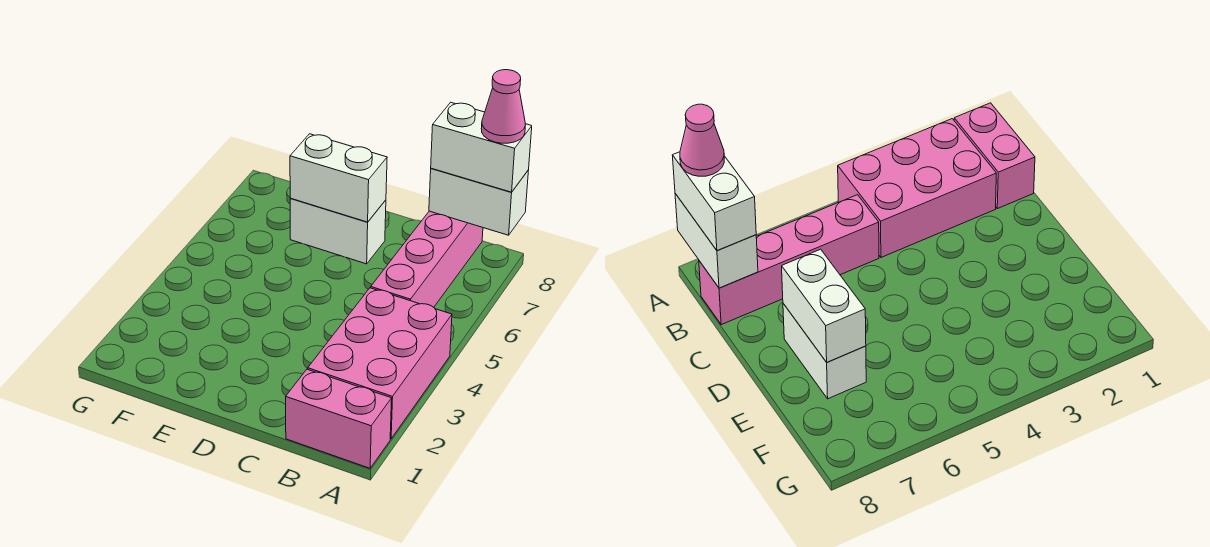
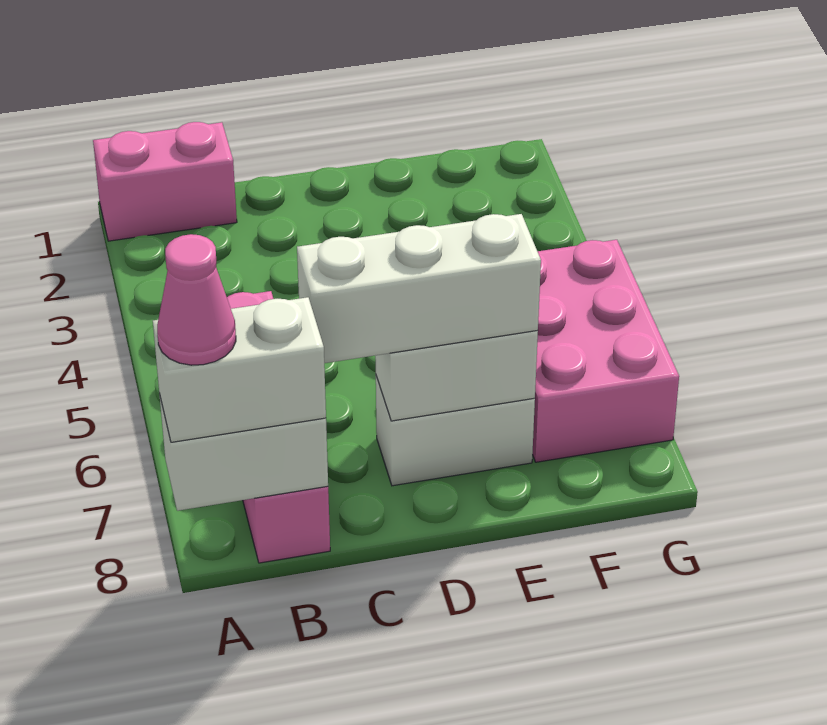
pink brick A2:B4 level 1 -> pink brick F5:G7 level 1
none -> white brick C7:E7 level 3

